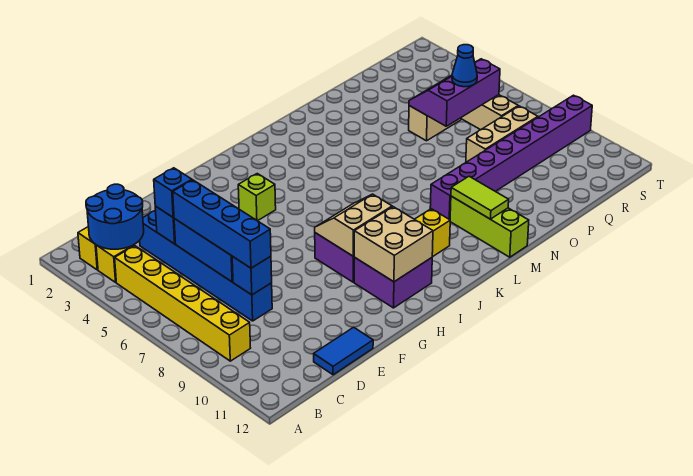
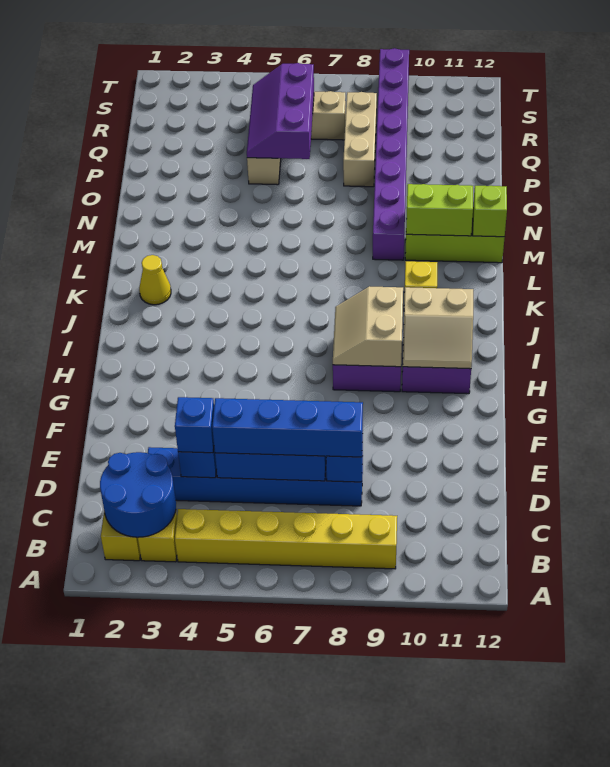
blue tile D12:E12 level 1 -> none
lime brick H4 level 1 -> lime brick M12 level 2
tan brick H10:I11 level 2 -> tan slope H10:I11 level 2 top I
none -> yellow cone K2 level 1
lime tile M10:M11 level 2 -> lime brick M10:M11 level 2
blue cone Q6 level 3 -> none

